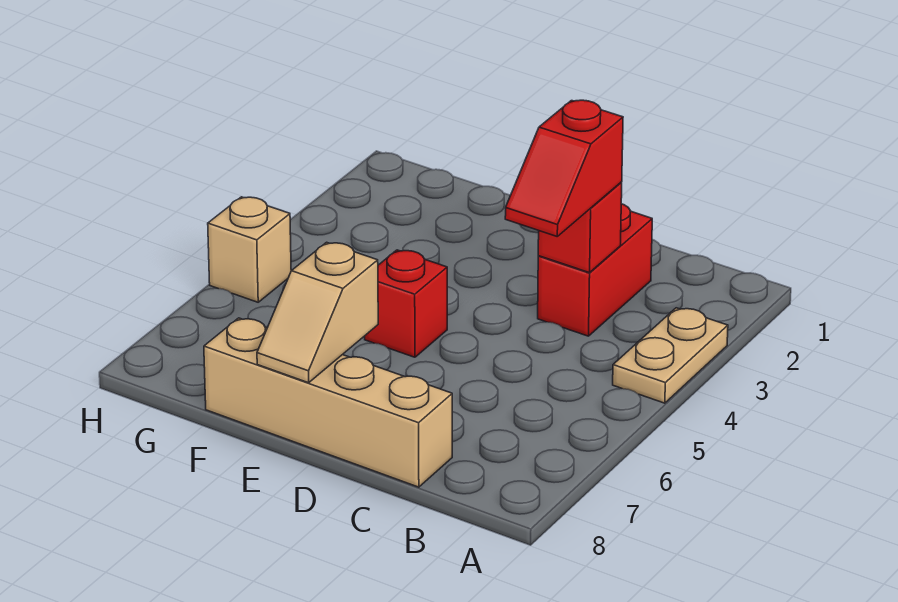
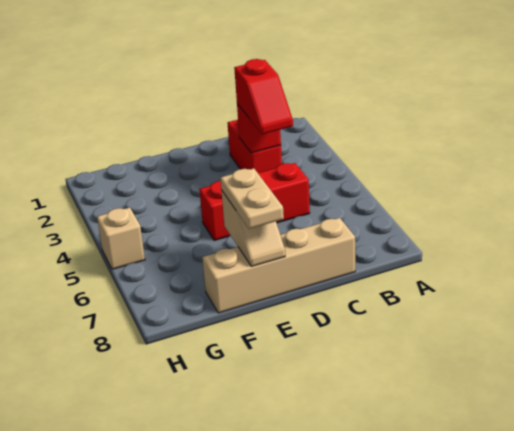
tan plate A3:A4 level 1 -> tan plate E7:E8 level 3
red brick E5 level 1 -> red brick C5:E5 level 1

